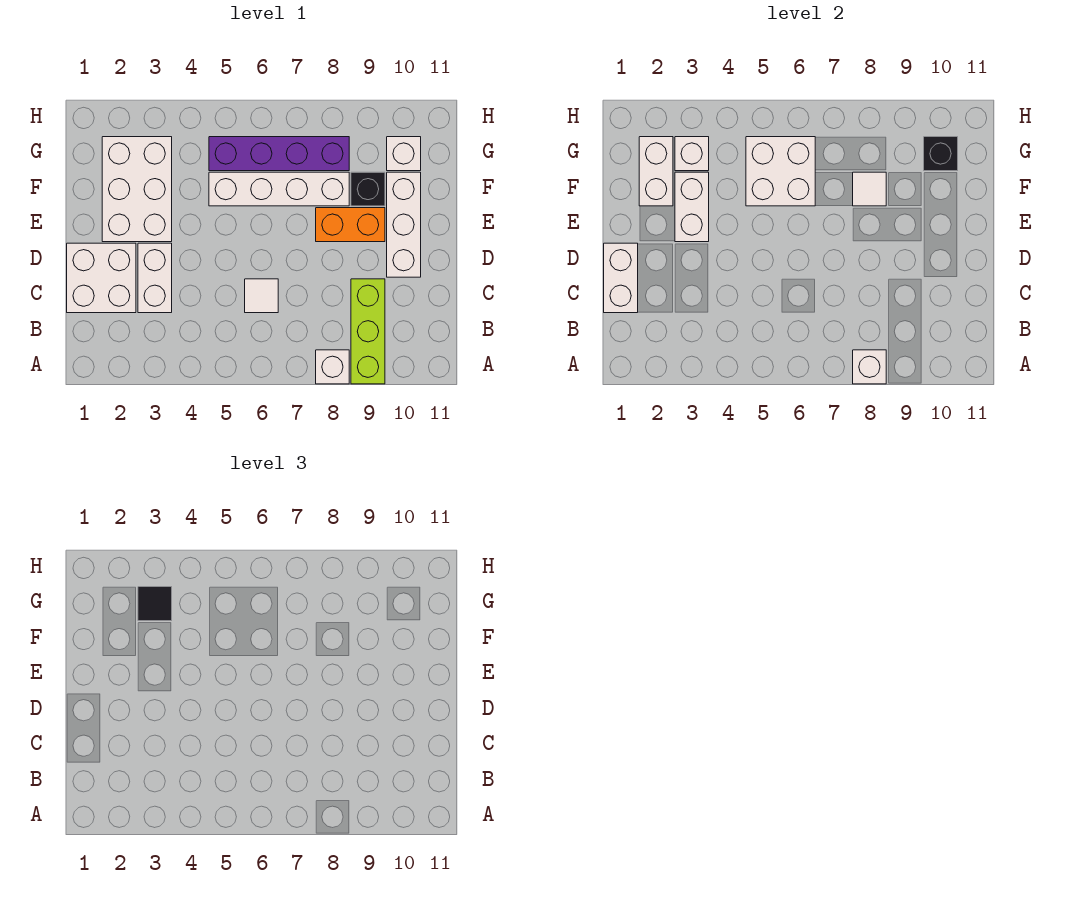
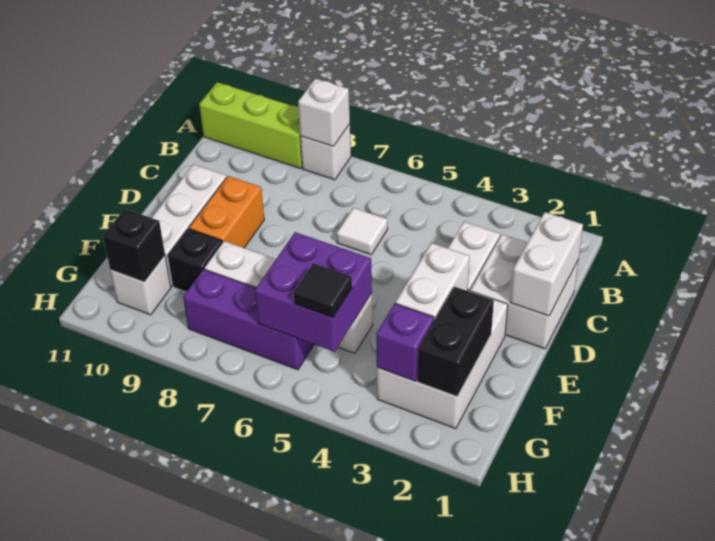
lime brick A9:C9 level 1 -> lime brick A9:A11 level 1
orange brick E8:E9 level 1 -> orange brick D9:E9 level 1
white brick F2:G2 level 2 -> black brick F2:G2 level 2
white brick F5:G6 level 2 -> purple brick F5:G6 level 2
white tile F8 level 2 -> none
white brick G3 level 2 -> purple brick G3 level 2
black tile G3 level 3 -> black tile G5 level 3
purple brick G5:G8 level 1 -> purple brick G6:G8 level 1

